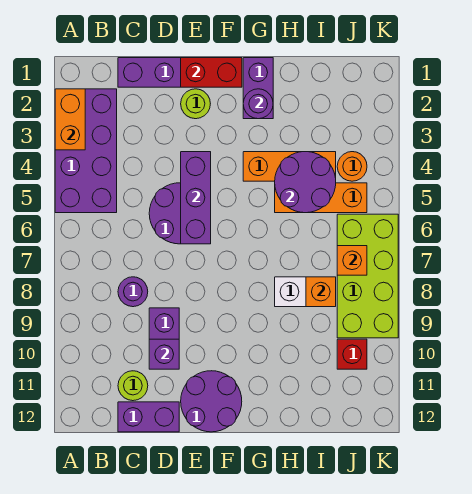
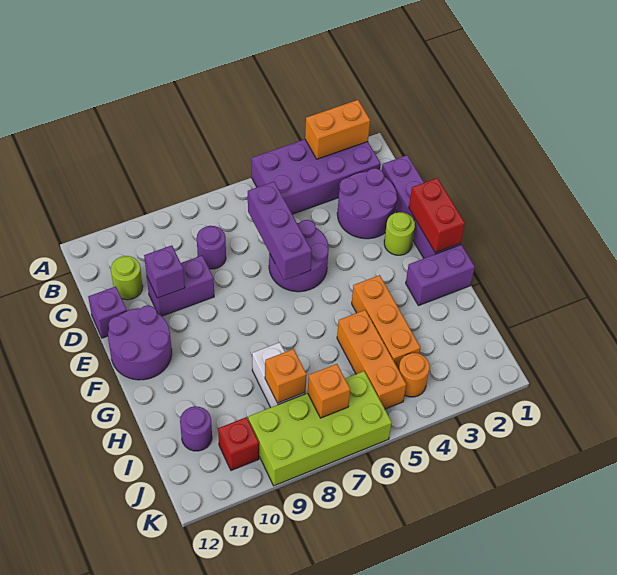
purple brick C12:D12 level 1 -> purple brick D12 level 1
purple brick E4:E6 level 2 -> purple brick C6:E6 level 2
purple round brick G2 level 2 -> purple round brick I11 level 1
purple round brick H4:I5 level 2 -> purple round brick C2:D3 level 1

